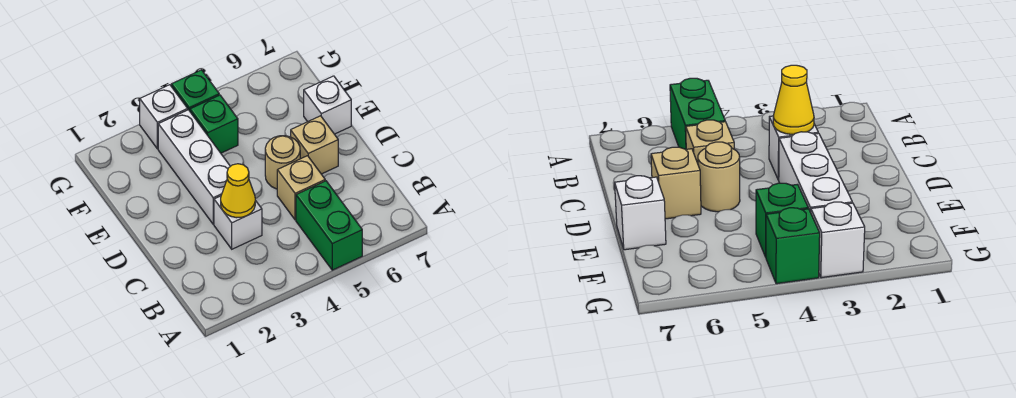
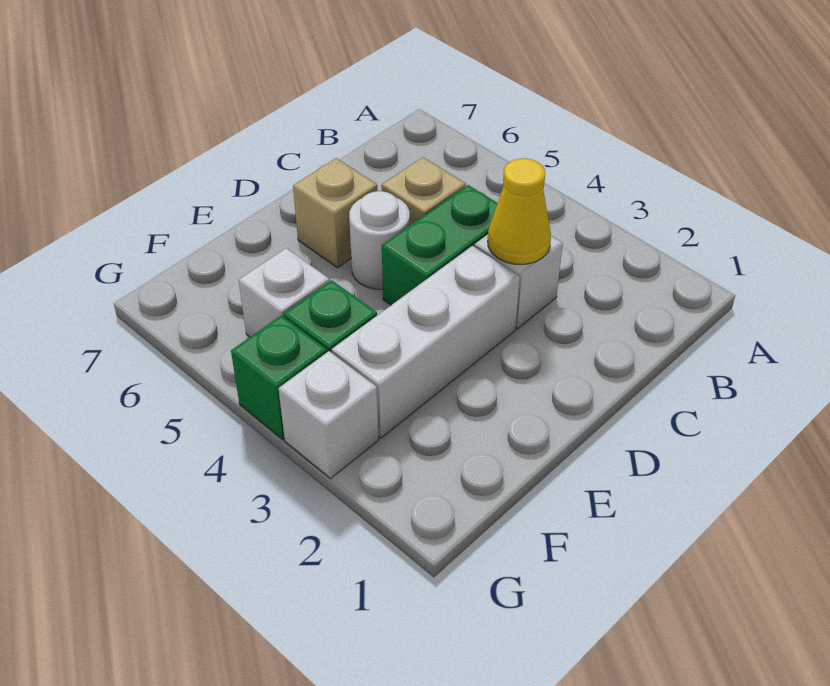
green brick A5:B5 level 1 -> green brick C4:D4 level 1
tan round brick D5 level 1 -> white round brick D5 level 1
white brick E7 level 1 -> white brick F5 level 1

